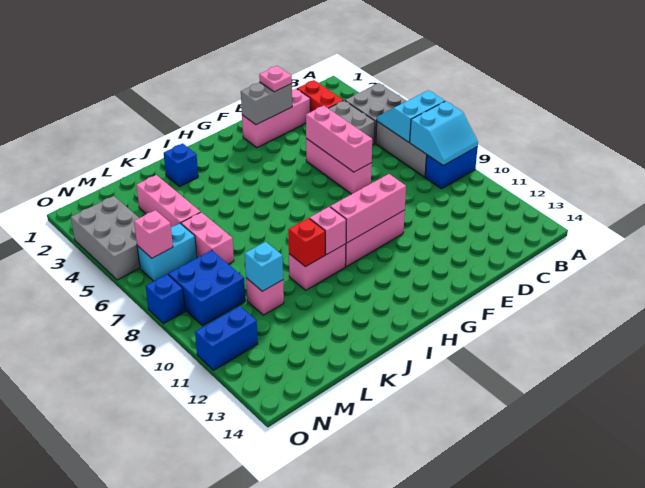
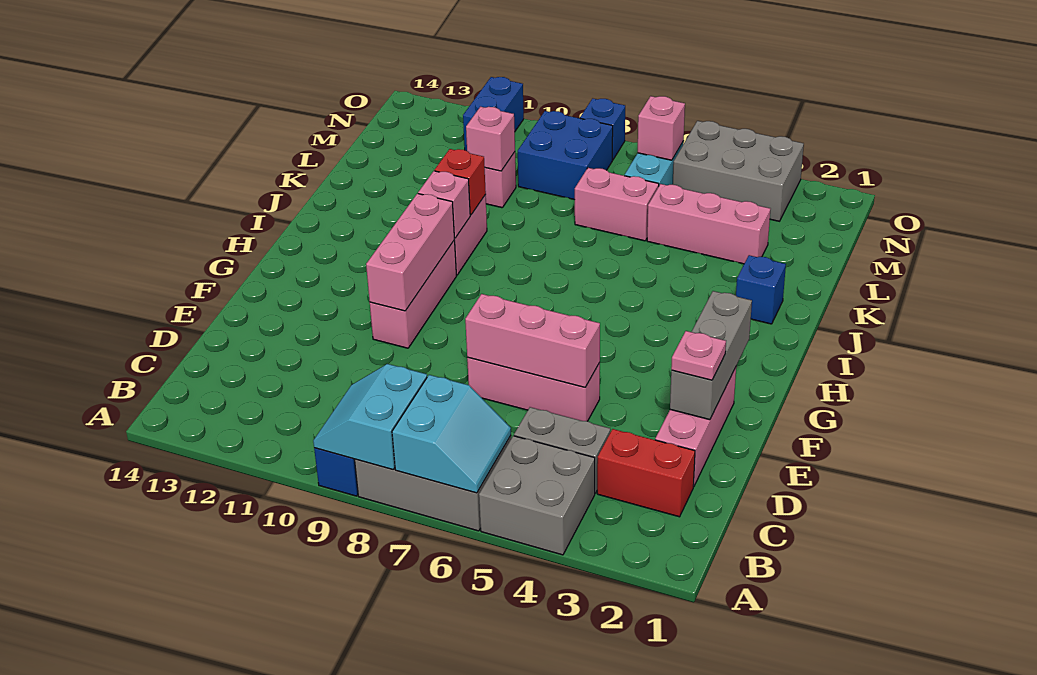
grey brick E2:F2 level 2 -> grey brick E2:G2 level 2
cyan brick L10 level 2 -> pink brick L10 level 2

